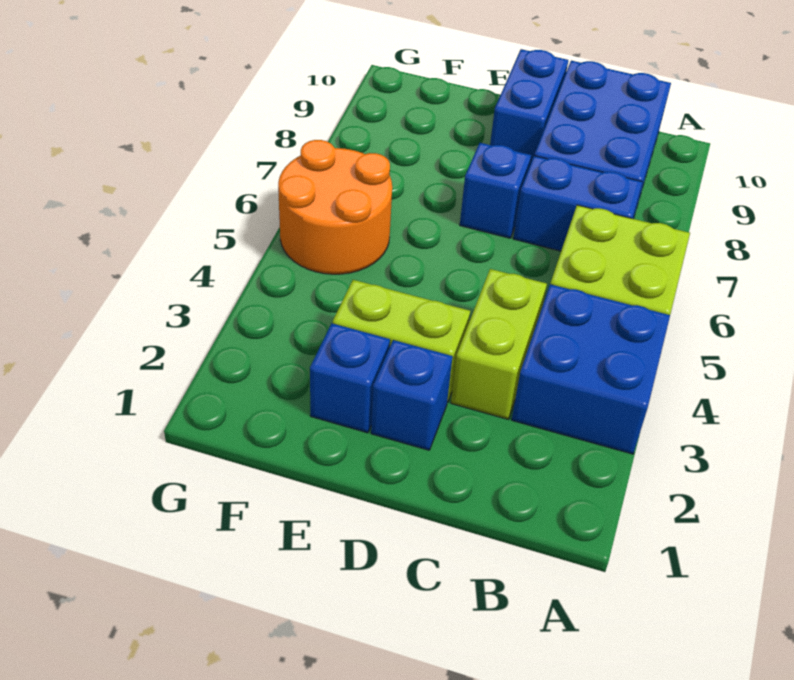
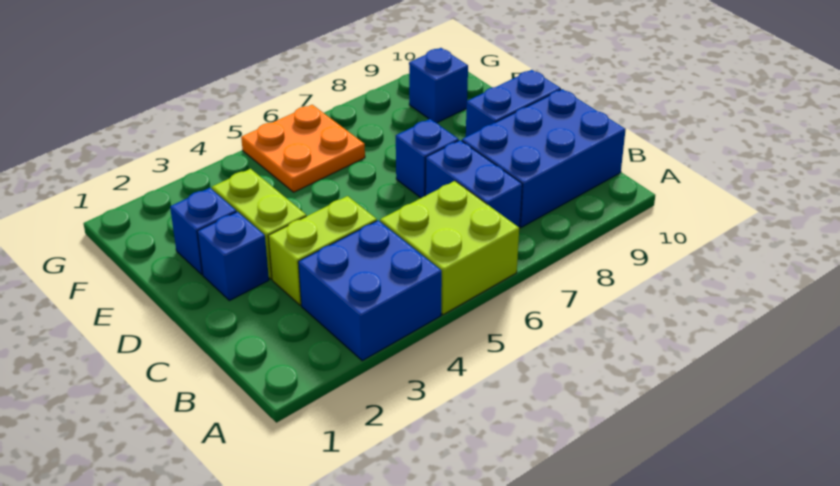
orange round brick F5:G6 level 1 -> orange plate F5:G6 level 1
none -> blue brick F9 level 1

